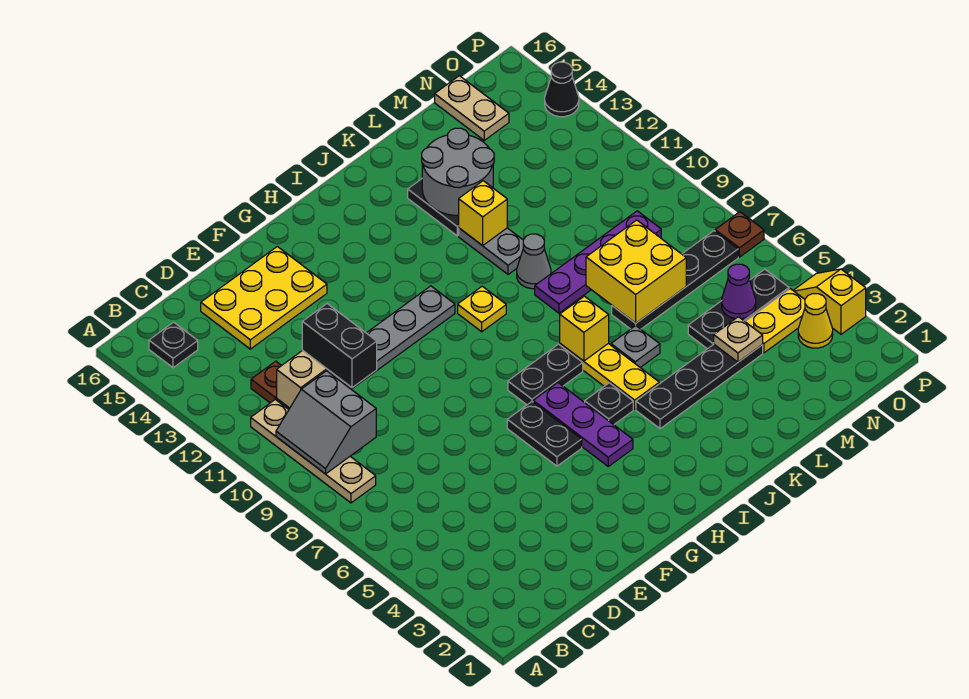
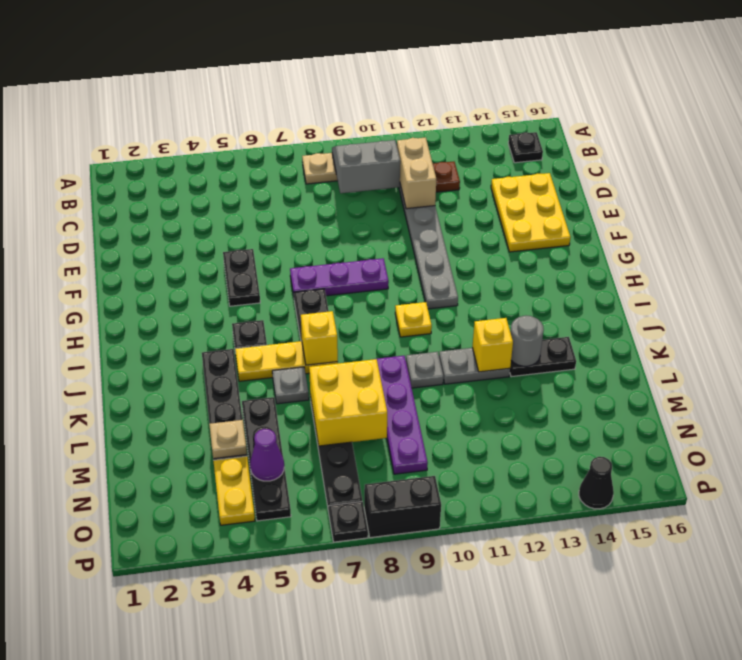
black brick D10:D11 level 3 -> black brick P8:P9 level 1
black plate G5:G6 level 1 -> black plate F5:G5 level 1
purple plate H4:H6 level 1 -> purple plate G7:G9 level 1
grey cone K10 level 1 -> grey plate K10 level 1
grey round brick K13:L14 level 2 -> grey round brick K13 level 2
black plate M5:O5 level 1 -> black plate L5:O5 level 1
tan plate N15:N16 level 1 -> none
yellow cone O3 level 1 -> none
yellow slope P3:P4 level 1 top 3 -> none
brown plate P7 level 1 -> black plate P7 level 1

